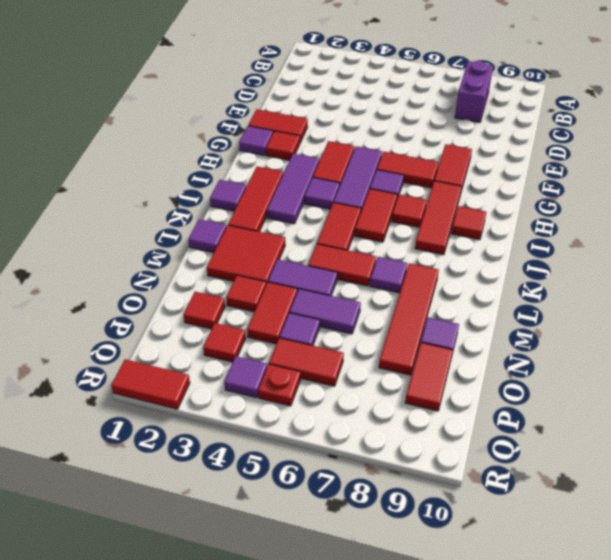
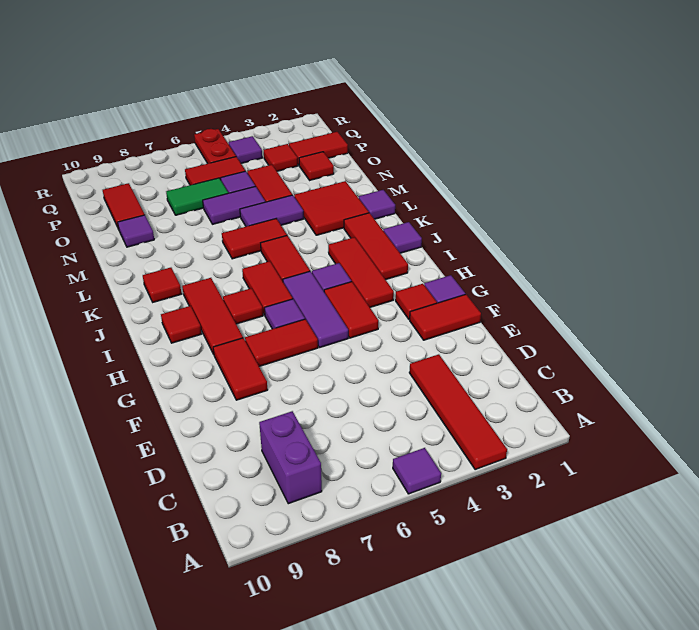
purple tile H3:J3 level 1 -> red tile H3:J3 level 1
purple tile L7 level 1 -> purple tile A5 level 1
red tile L8:O8 level 1 -> red tile A3:D3 level 1
red tile N3 level 1 -> red tile K9 level 1
none -> green tile O6:O7 level 1
red plate Q5 level 1 -> red plate Q5:R5 level 1
red tile R1:R2 level 1 -> red tile P1:P2 level 1

